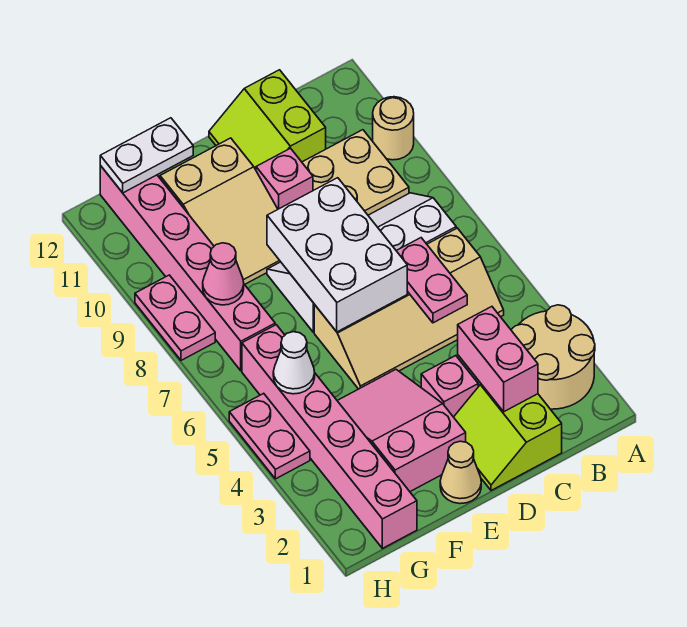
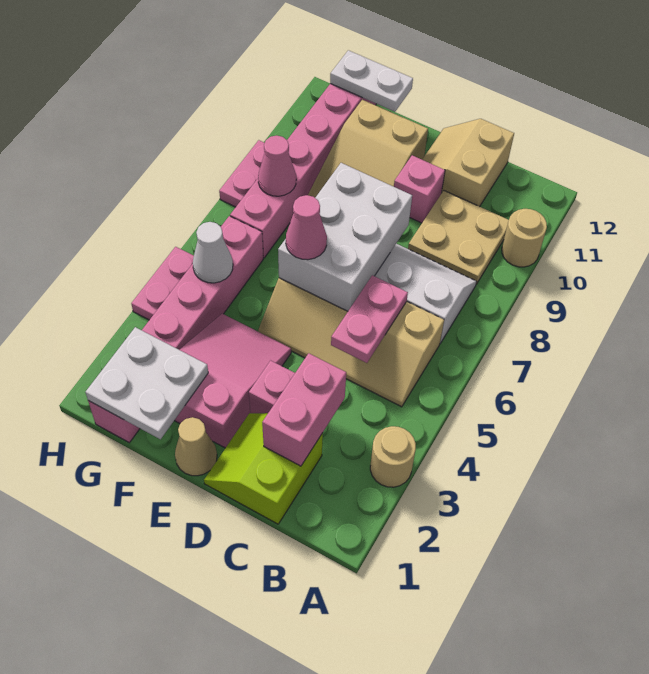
tan round brick A2:B3 level 1 -> tan round brick A3 level 1
lime slope C11:D12 level 1 top C -> tan slope C11:D12 level 1 top C
none -> pink cone E6 level 3
none -> white plate F1:G2 level 2

